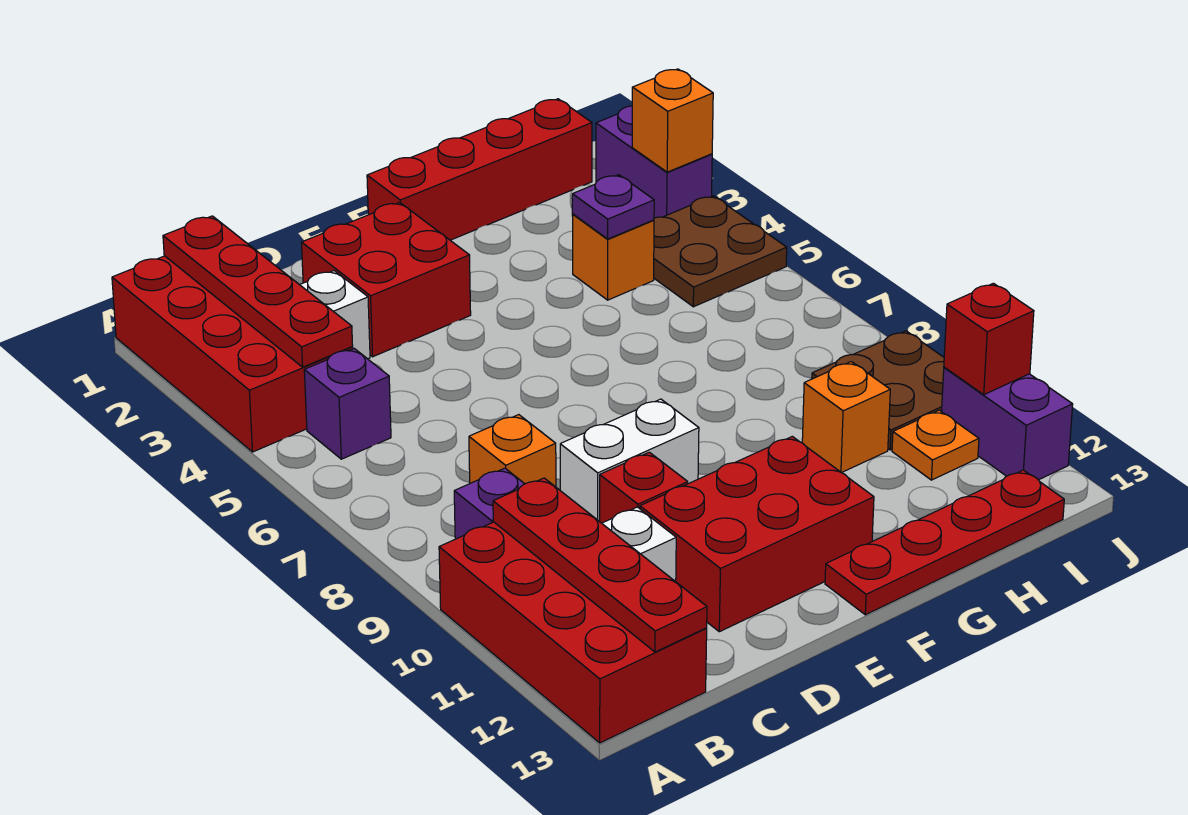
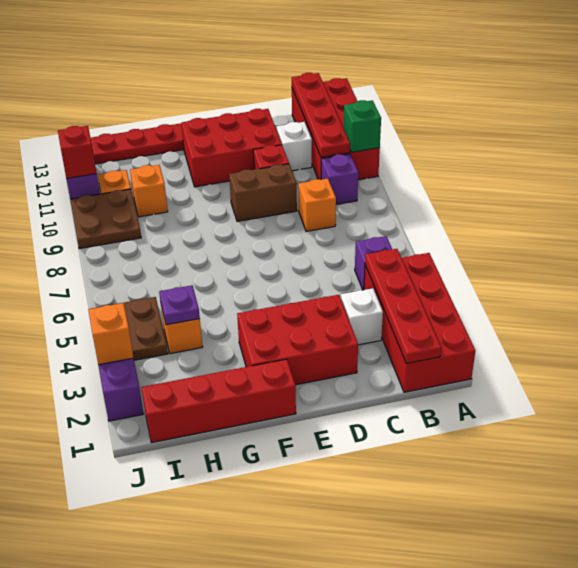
none -> green brick A10 level 2
red brick D2:E3 level 1 -> red brick D2:F3 level 1
white brick D9:E9 level 1 -> brown brick D9:E9 level 1

